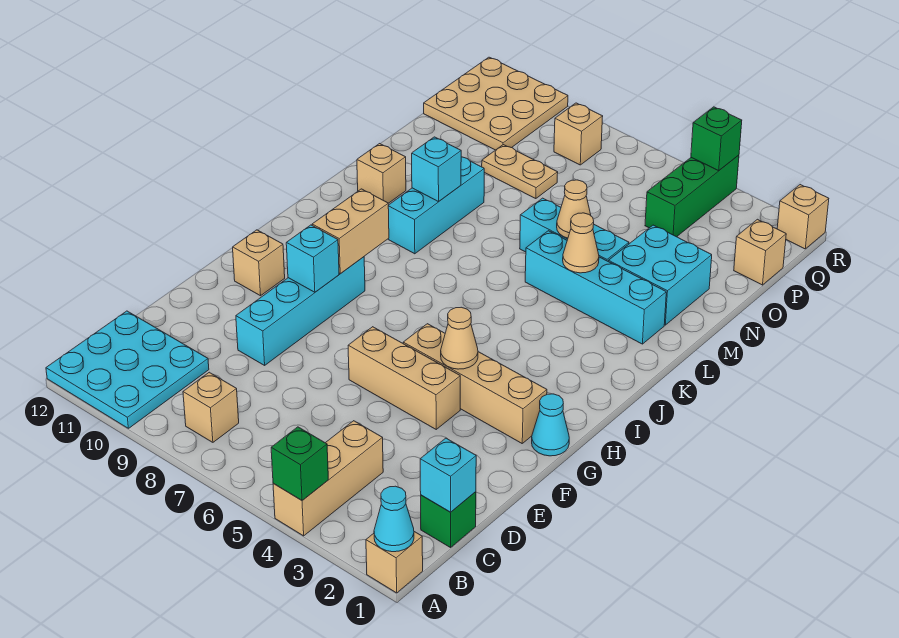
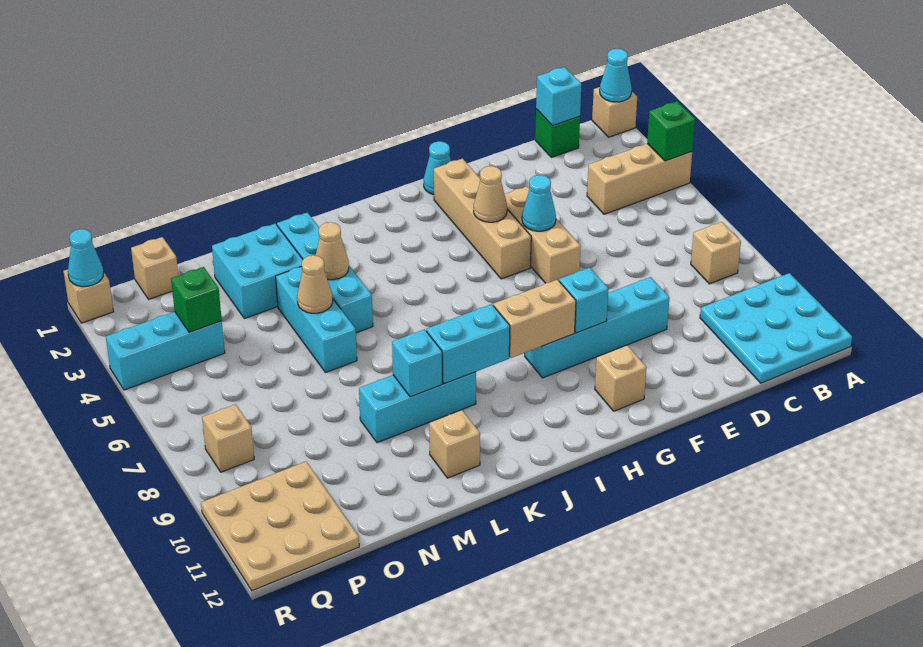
none -> cyan cone F5 level 2
none -> cyan brick J9:K9 level 2
tan plate O8:O9 level 1 -> none
green brick P4:R4 level 1 -> cyan brick P4:R4 level 1
none -> cyan cone R1 level 2
green brick R4 level 2 -> green brick P4 level 2

